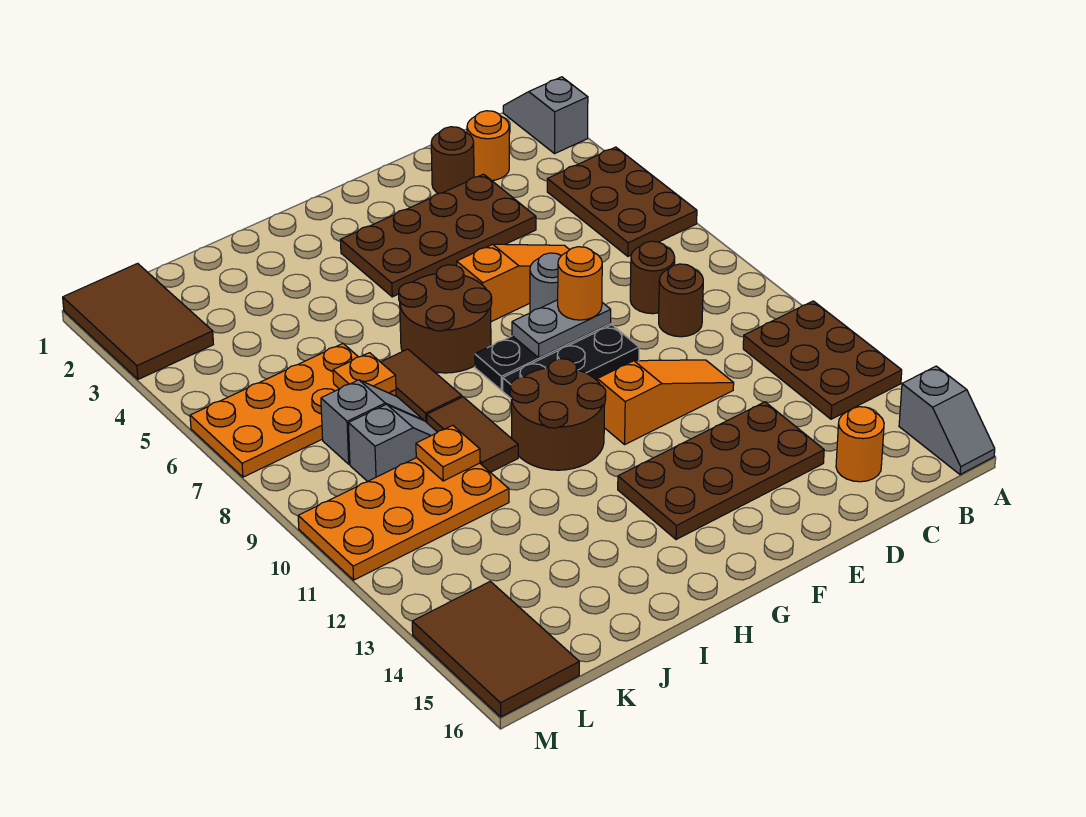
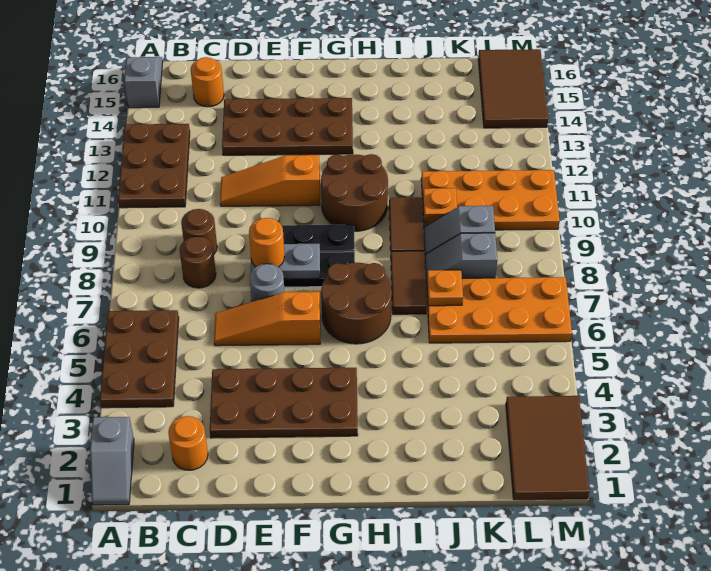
brown round brick D2 level 1 -> none

